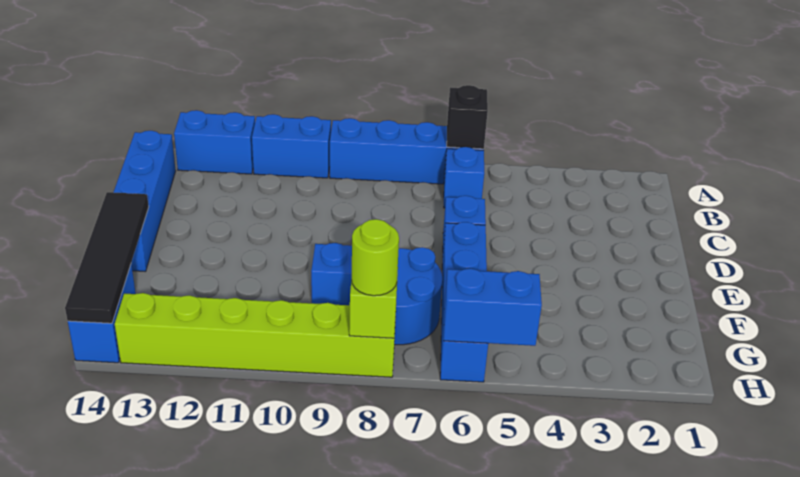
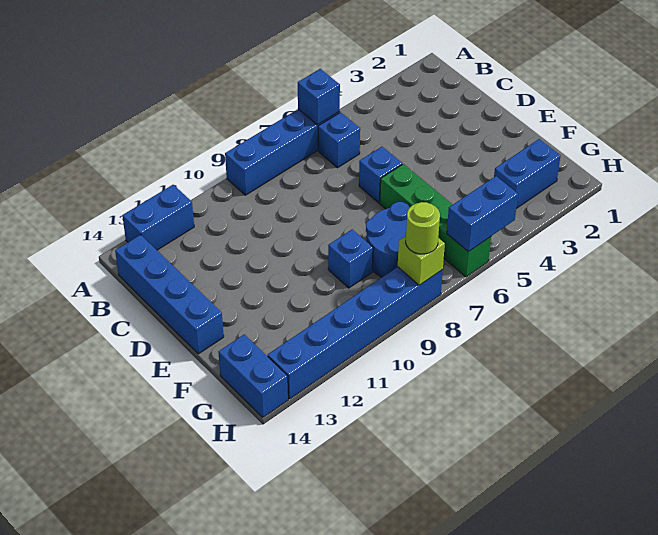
black brick A6 level 2 -> blue brick A6 level 2
blue brick A10:A11 level 1 -> blue brick G2:G3 level 1
blue brick E6:H6 level 1 -> green brick E6:H6 level 1
black tile E14:H14 level 2 -> none
lime brick H8:H13 level 1 -> blue brick H8:H13 level 1

